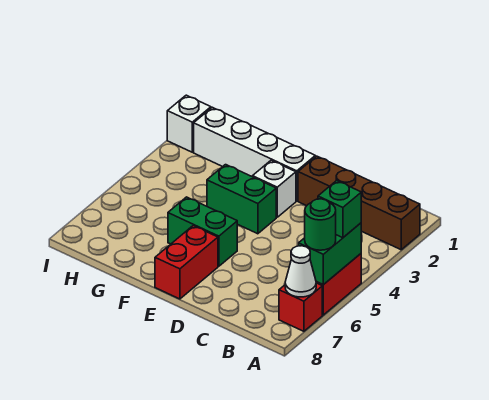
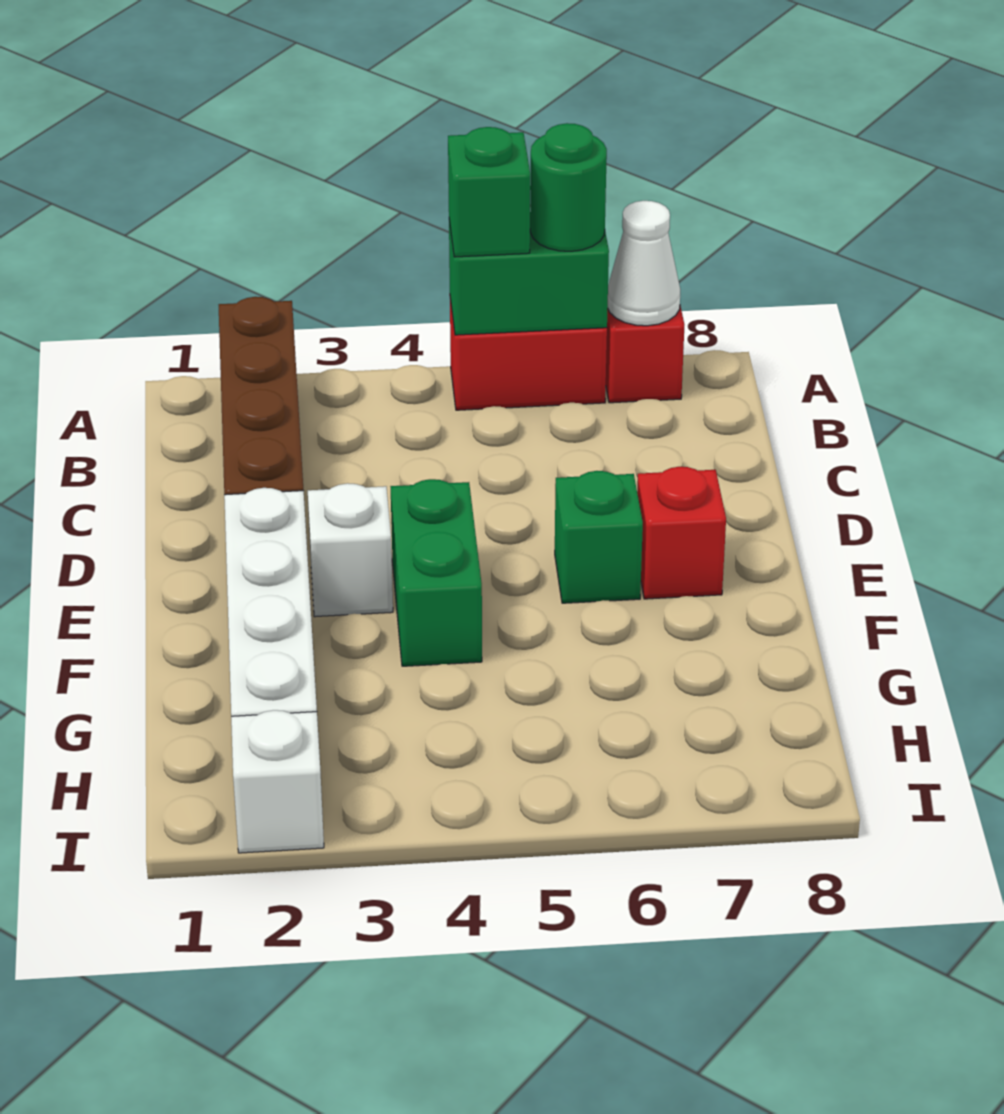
green brick E6:F6 level 1 -> green brick E6 level 1
red brick E7:E8 level 1 -> red brick E7 level 1

